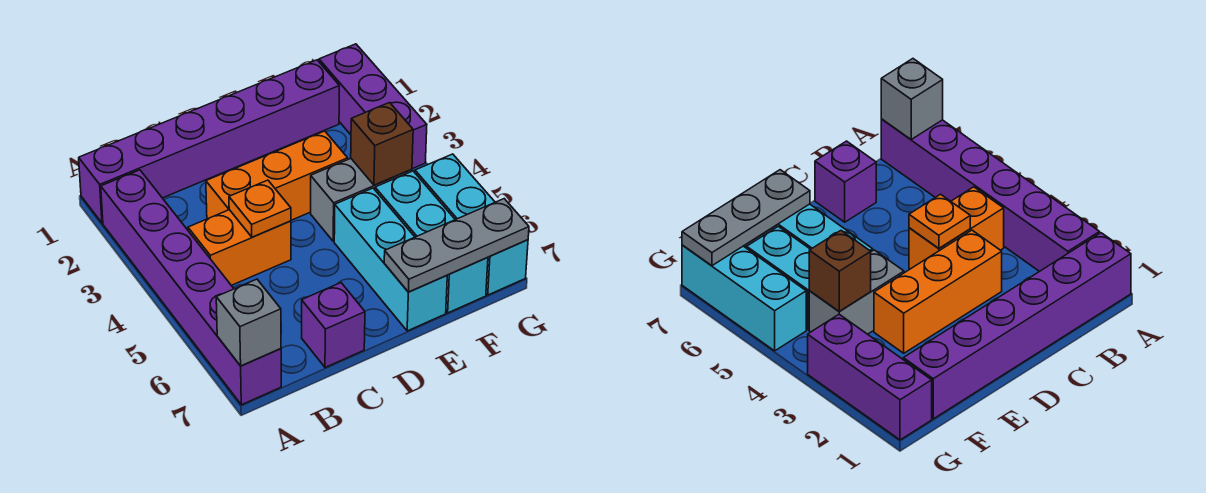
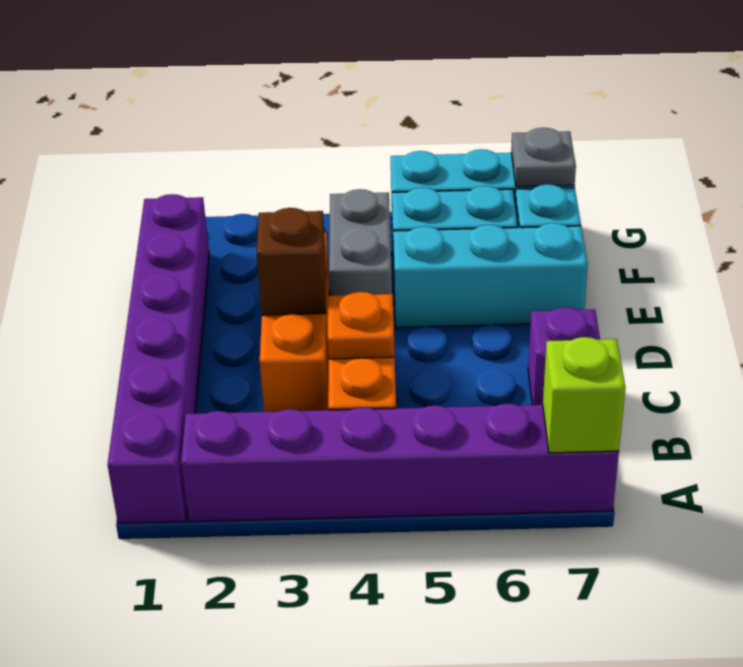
grey brick A7 level 2 -> lime brick A7 level 2
grey plate E7:G7 level 2 -> grey plate G7 level 2
brown brick F4 level 2 -> brown brick D3 level 2
purple brick G1:G3 level 1 -> none

